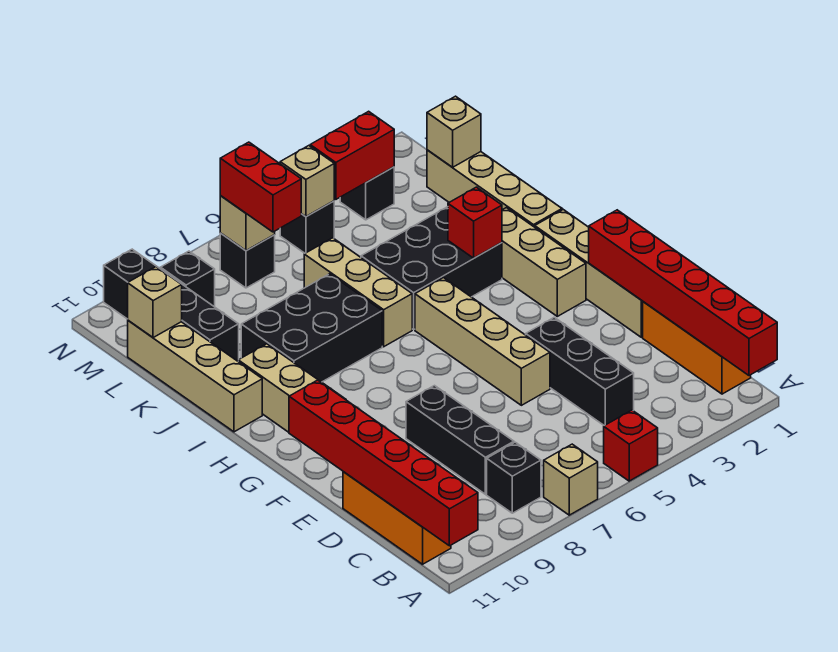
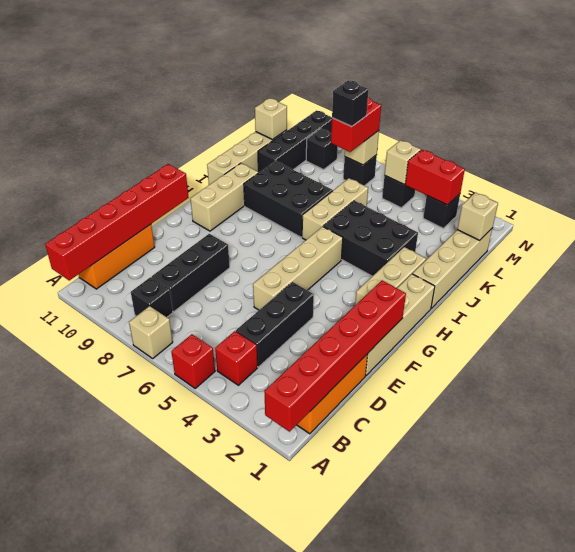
red brick I3 level 2 -> red brick B4 level 1
none -> black brick L7 level 4

